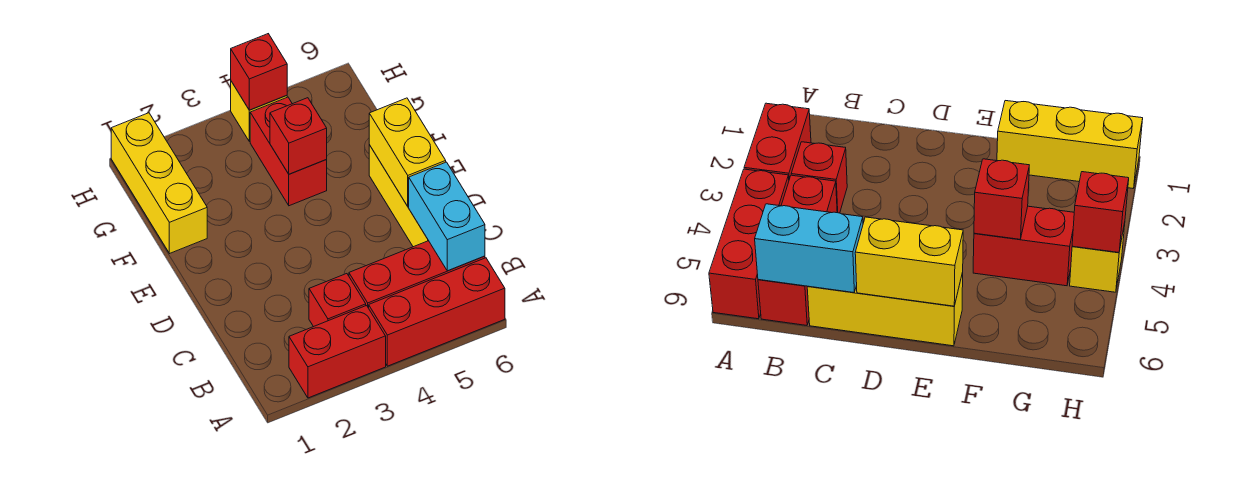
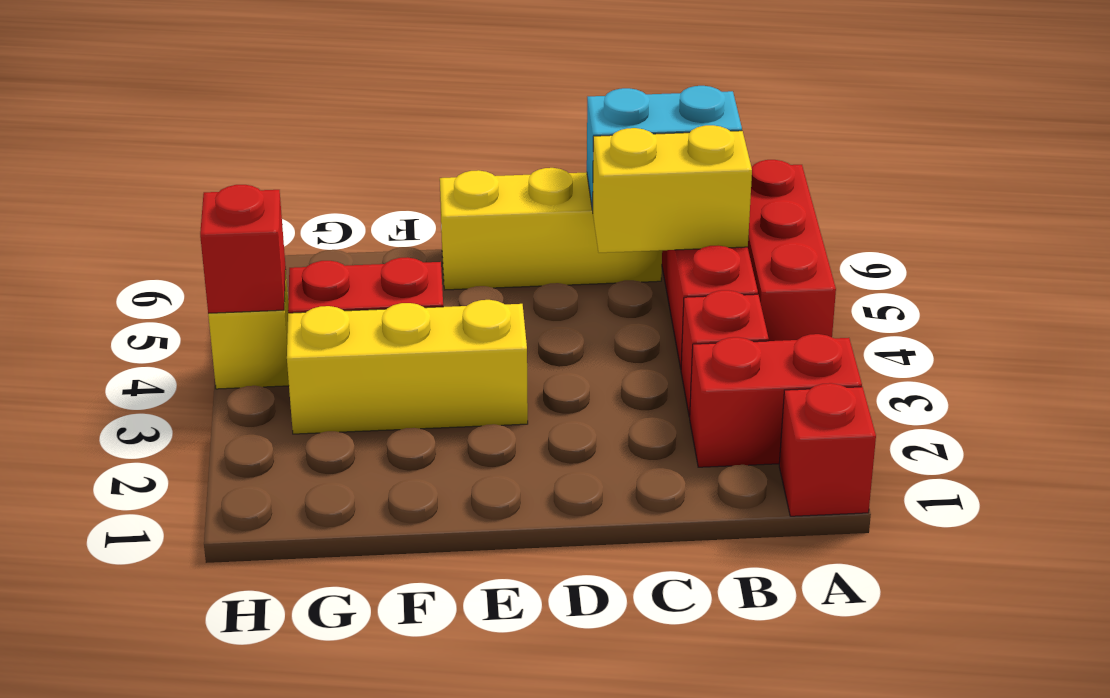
red brick A2:A3 level 1 -> red brick A2:B2 level 1
yellow brick D6:E6 level 2 -> yellow brick B5:C5 level 2
yellow brick F1:H1 level 1 -> yellow brick E3:G3 level 1
red brick F4 level 2 -> red brick A1 level 1

